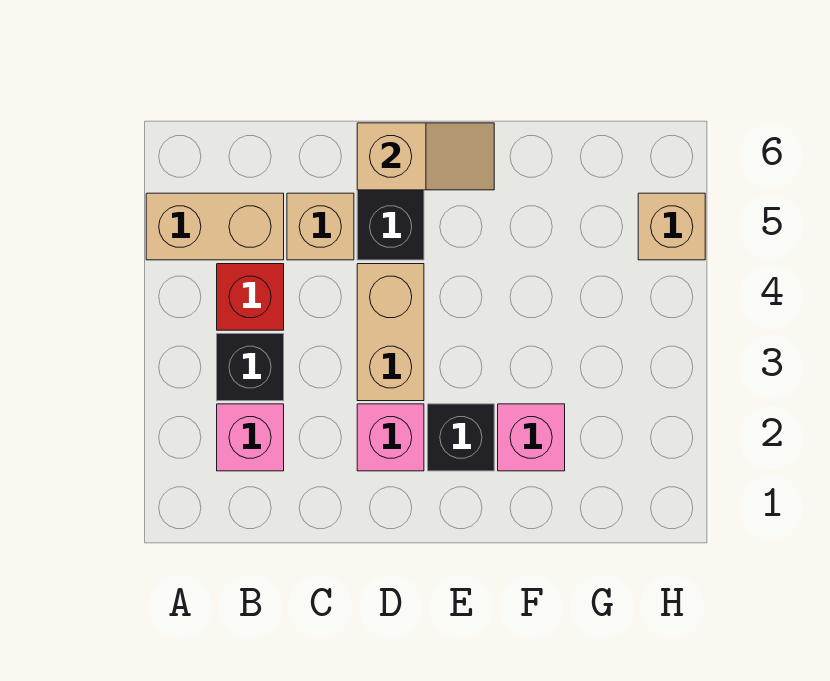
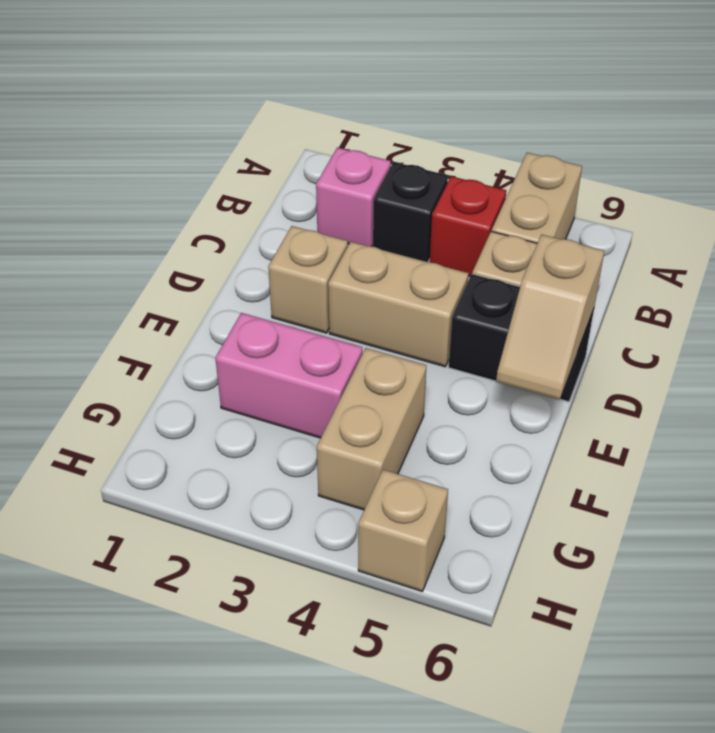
pink brick D2 level 1 -> tan brick D2 level 1
black brick E2 level 1 -> none
pink brick F2 level 1 -> pink brick F2:F3 level 1
none -> tan brick F4:G4 level 1

